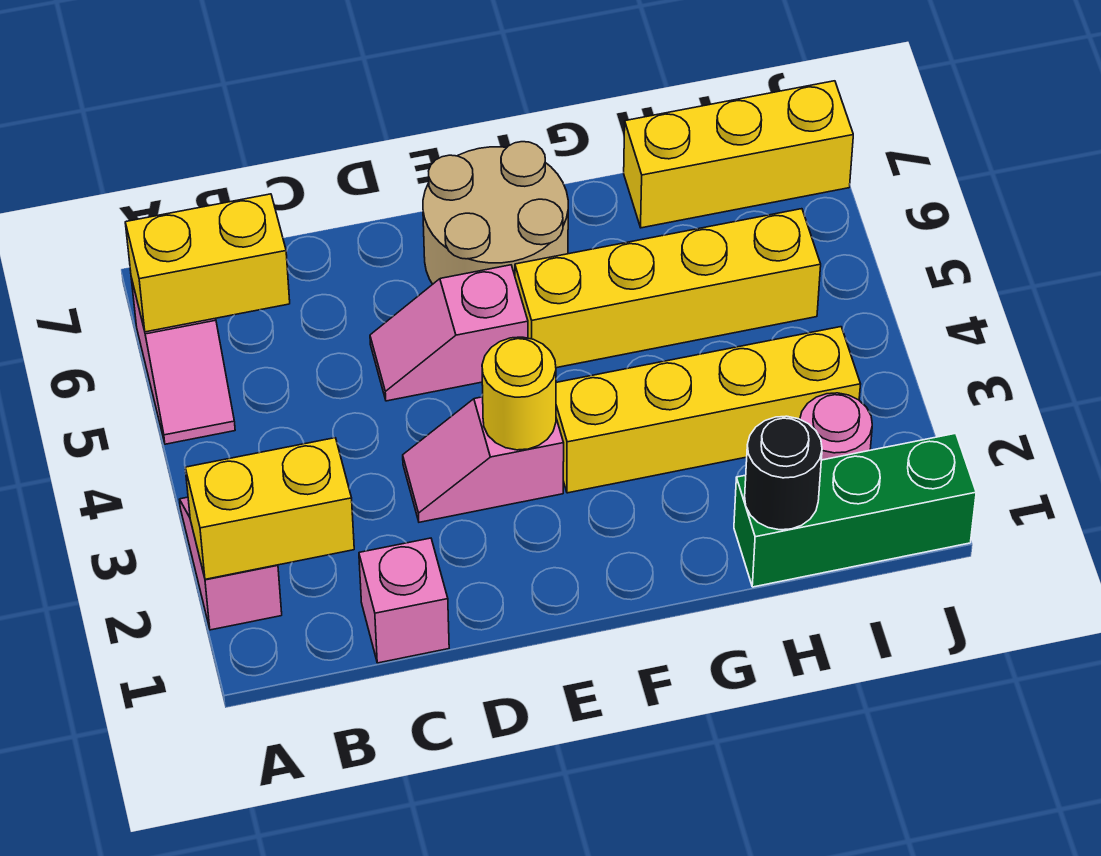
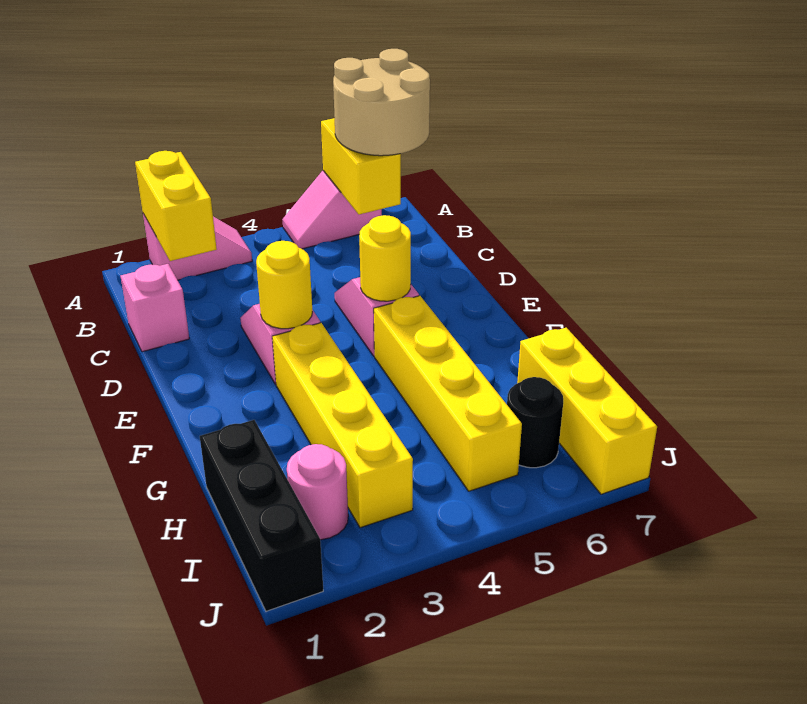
none -> yellow round brick E5 level 2
tan round brick E6:F7 level 1 -> tan round brick A6:B7 level 3
green brick H1:J1 level 1 -> black brick H1:J1 level 1
black round brick H1 level 2 -> black round brick I6 level 1

